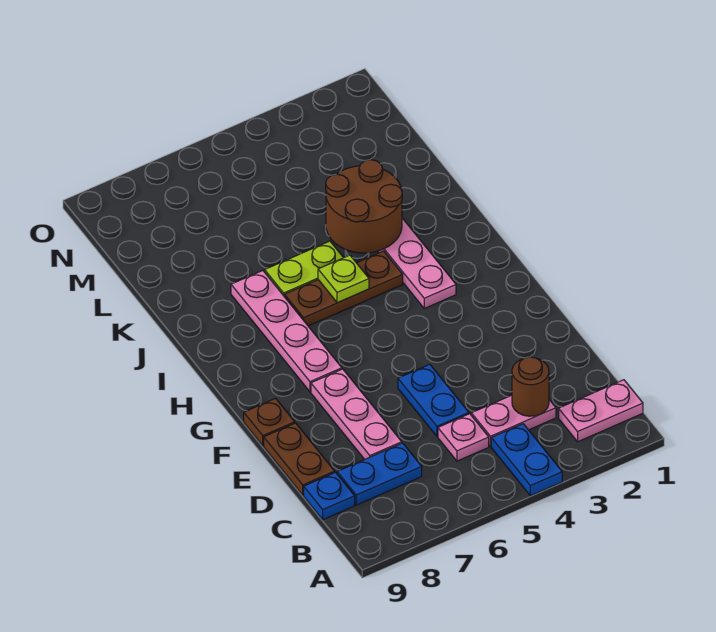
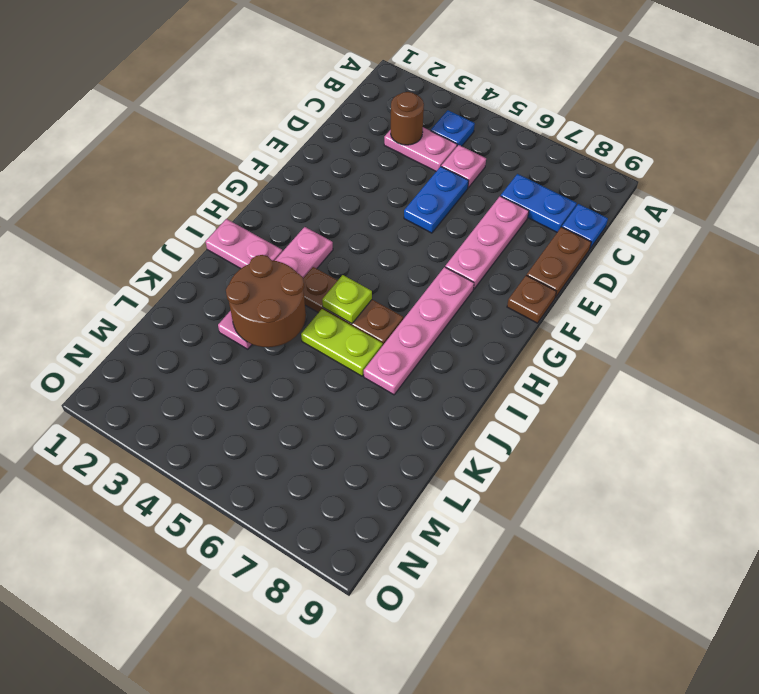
blue plate A4:B4 level 1 -> blue plate B4 level 1
pink plate B1:B2 level 1 -> pink plate I1:I2 level 1

